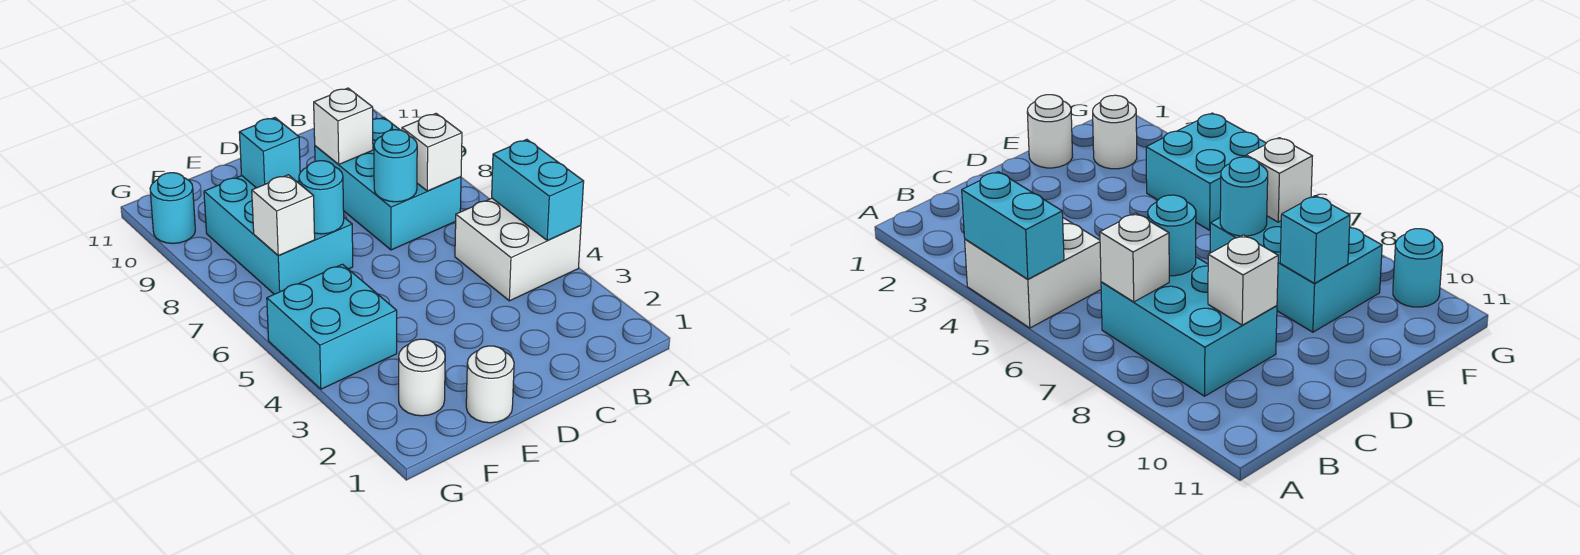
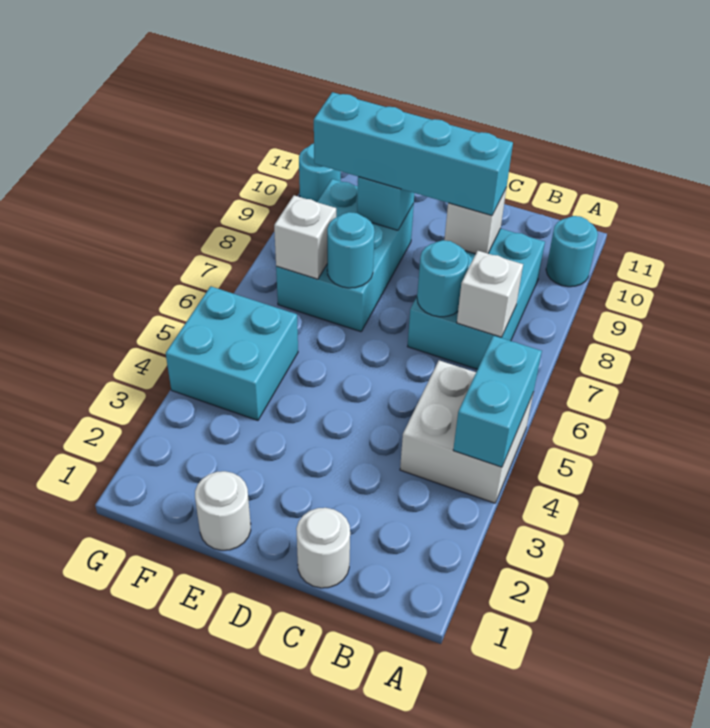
none -> cyan round brick A10 level 1
none -> cyan brick C9:F9 level 3
white round brick F2 level 1 -> white round brick C1 level 1

